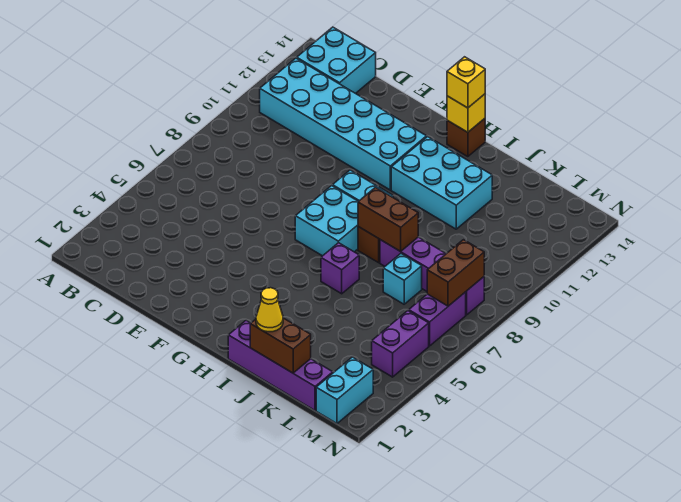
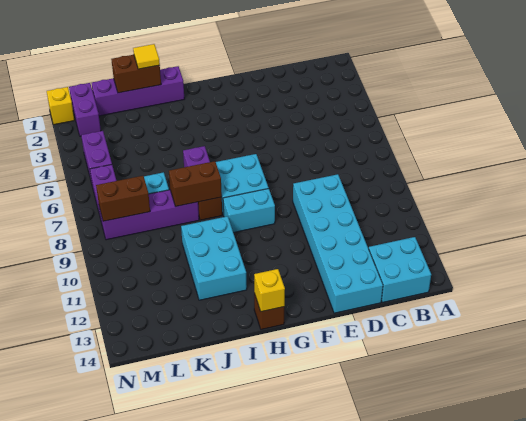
cyan brick B11:G12 level 1 -> cyan brick D9:E14 level 1
cyan brick H11:J12 level 1 -> cyan brick I10:J12 level 1
yellow brick H14 level 3 -> yellow brick N1 level 1
yellow cone J1 level 3 -> yellow tile J1 level 3
cyan brick M1:M2 level 1 -> purple brick M1:M2 level 1
brown brick M7:M8 level 2 -> brown brick L8:M8 level 2

